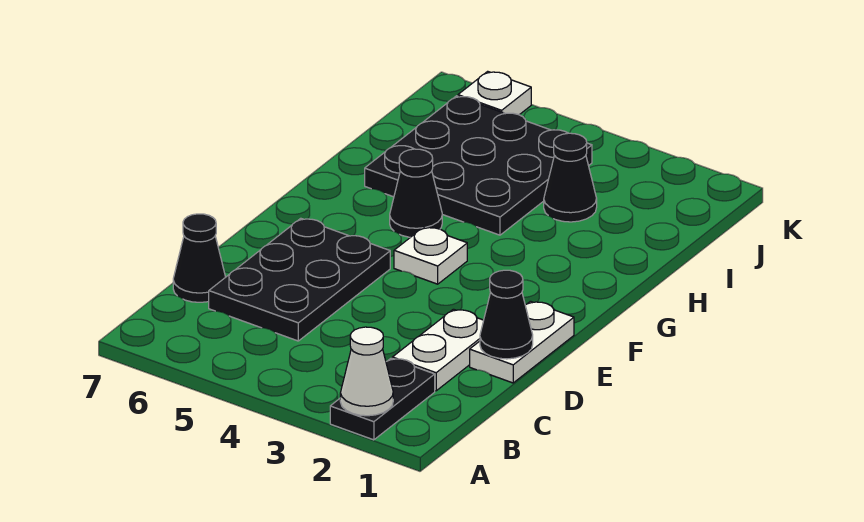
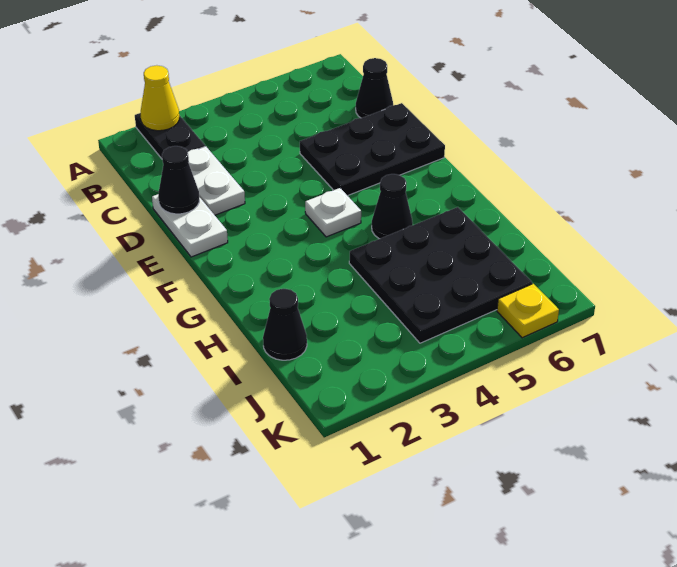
white cone A2 level 2 -> yellow cone A2 level 2
black plate C5:E6 level 1 -> black plate D5:E7 level 1
black cone I3 level 1 -> black cone I1 level 1
white plate K6 level 1 -> yellow plate K6 level 1

